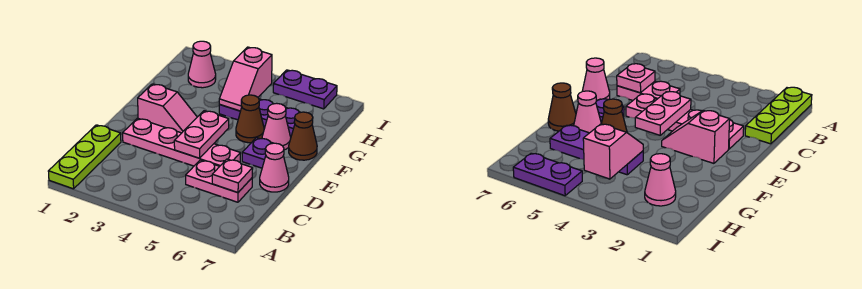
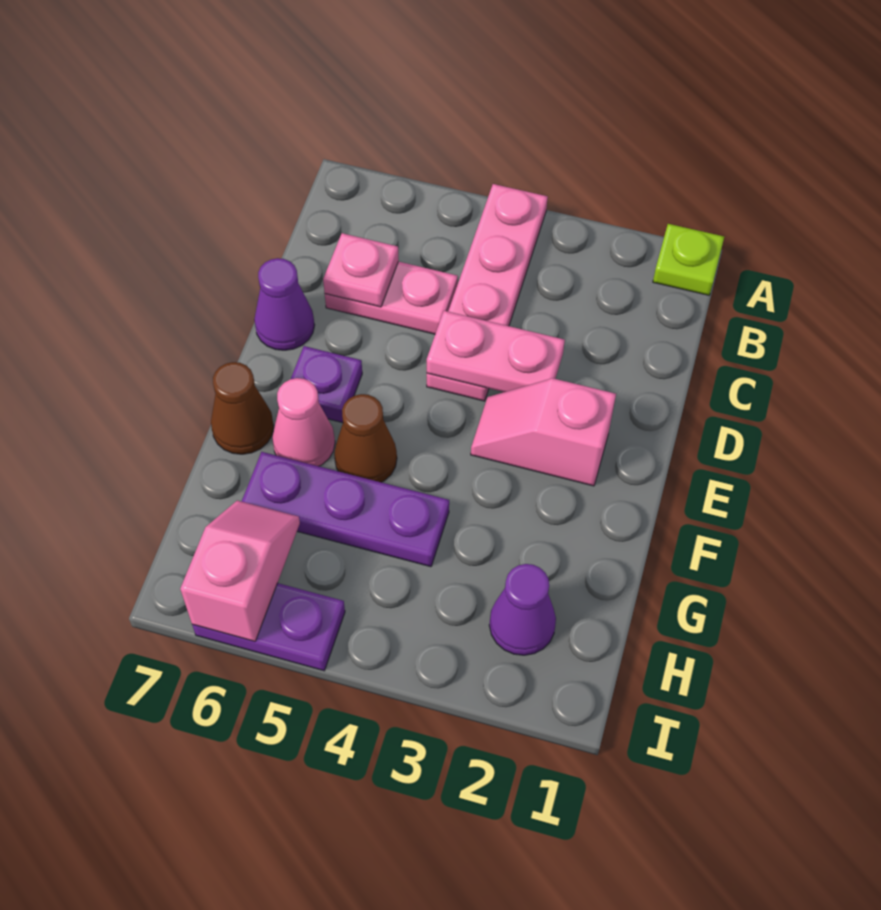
lime plate A1:C1 level 1 -> lime plate A1 level 1
pink plate D2:D5 level 1 -> pink plate A4:D4 level 1
pink plate D4:E4 level 2 -> pink plate D3:D4 level 2
pink cone D7 level 1 -> purple cone D7 level 1
pink slope G4:H4 level 2 top H -> pink slope H6:I6 level 2 top I
pink cone H2 level 1 -> purple cone H2 level 1

